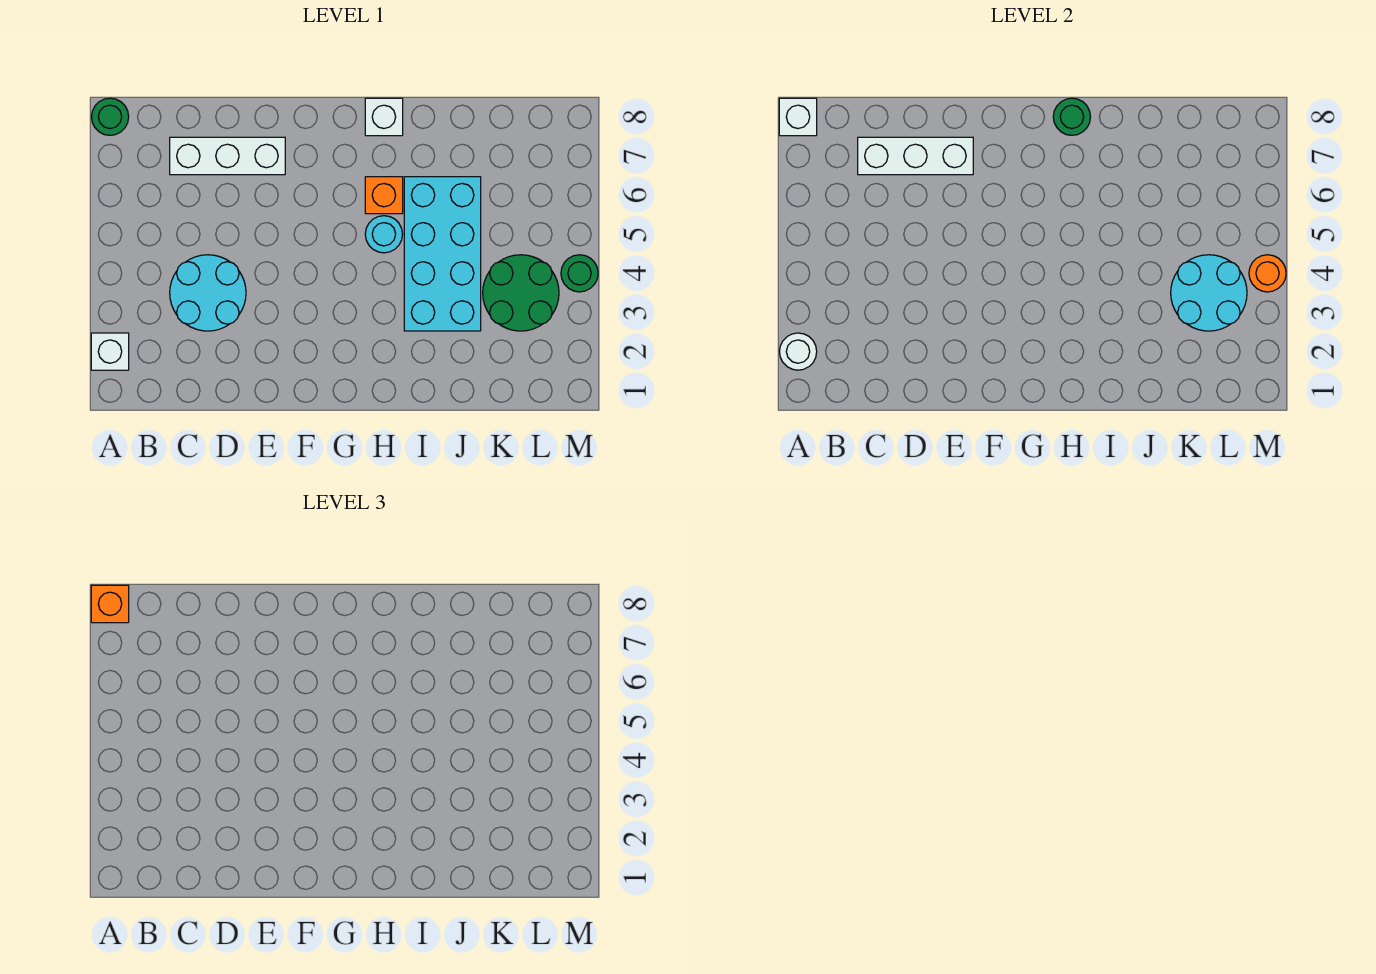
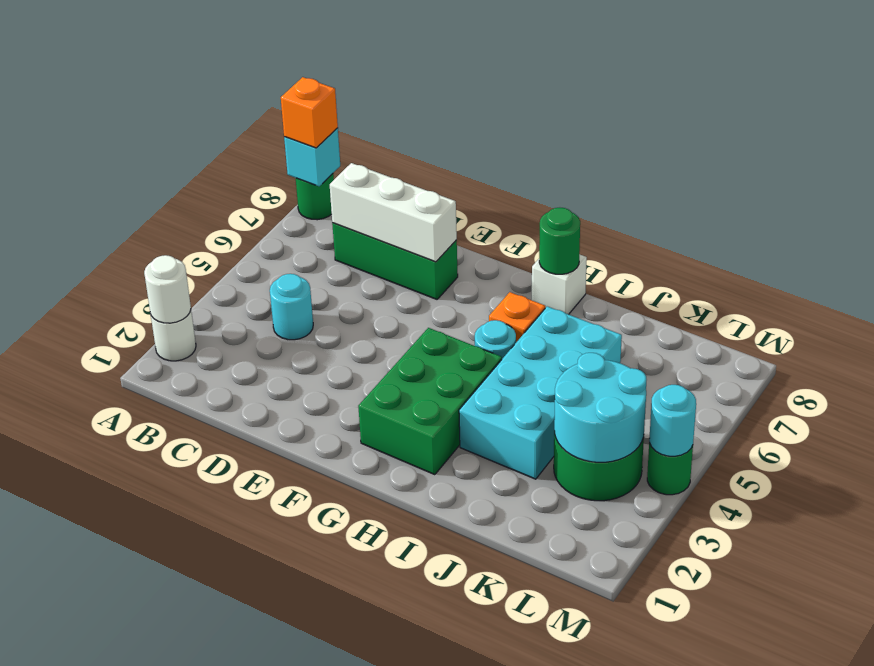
white brick A2 level 1 -> white round brick A2 level 1
white brick A8 level 2 -> cyan brick A8 level 2
cyan round brick C3:D4 level 1 -> cyan round brick C4 level 1
white brick C7:E7 level 1 -> green brick C7:E7 level 1
none -> green brick G2:H4 level 1
orange round brick M4 level 2 -> cyan round brick M4 level 2

